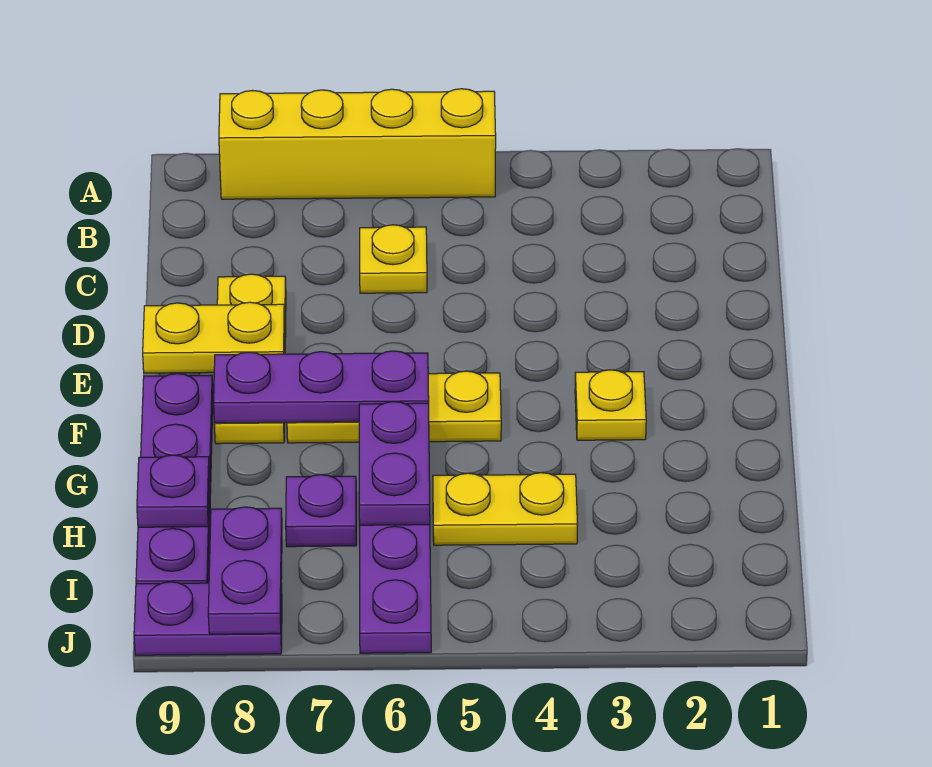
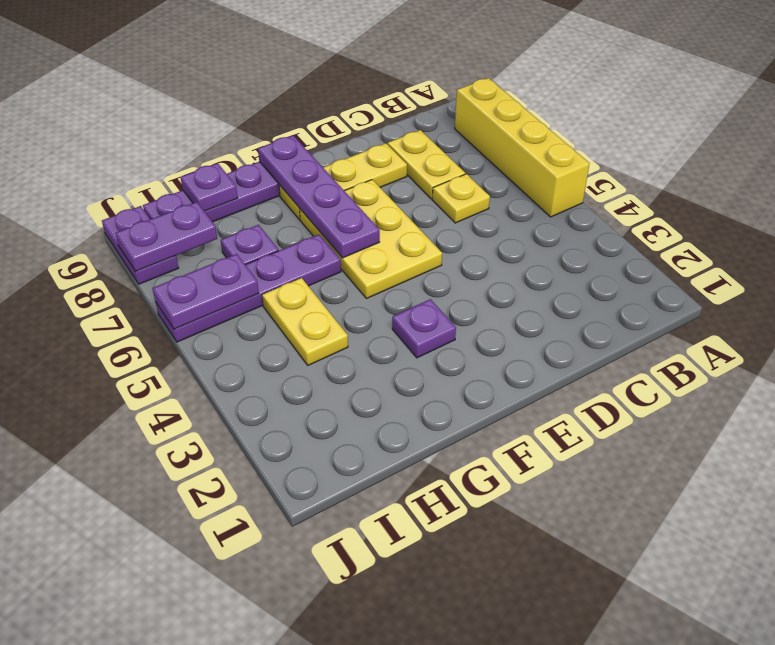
yellow plate E8:E9 level 2 -> yellow plate C7:C8 level 1
yellow plate F3 level 1 -> purple plate F3 level 1
yellow plate F5:F7 level 1 -> yellow plate E5:F7 level 1
purple plate F6:F8 level 2 -> purple plate F6:F9 level 2
purple plate G6:H6 level 2 -> purple plate I6:J6 level 2

